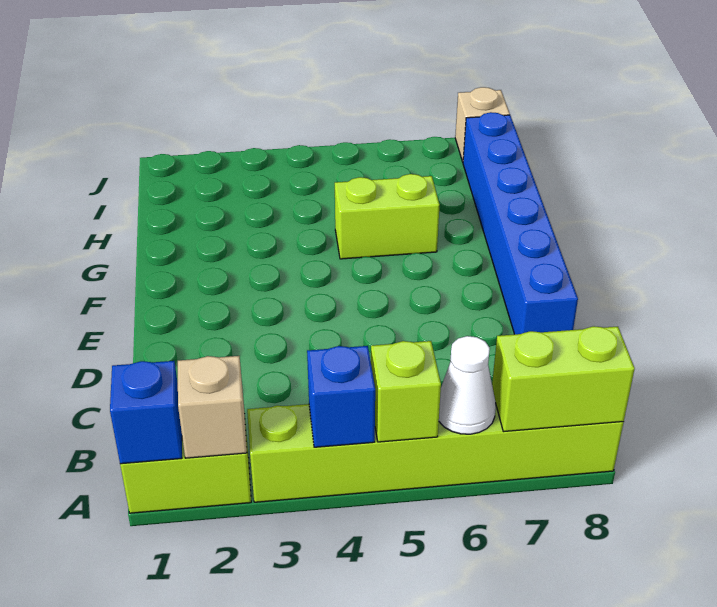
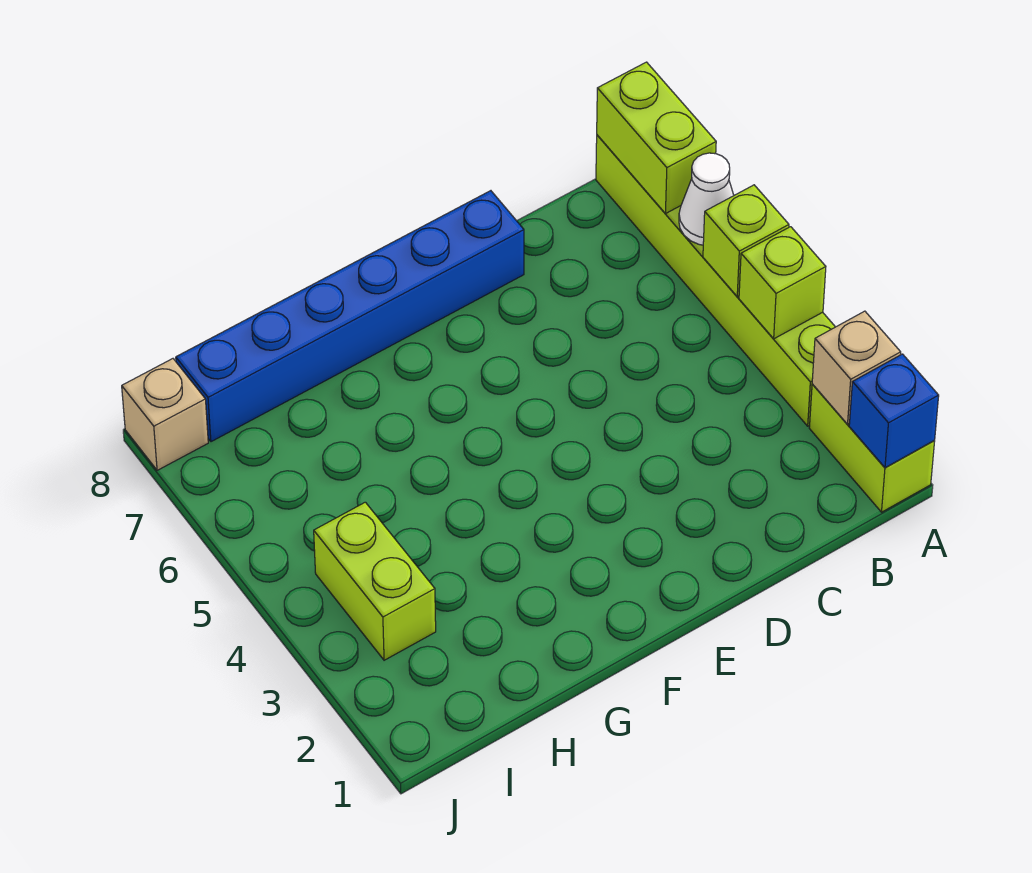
blue brick A4 level 2 -> lime brick A4 level 2
lime brick G5:G6 level 1 -> lime brick I3:I4 level 1

